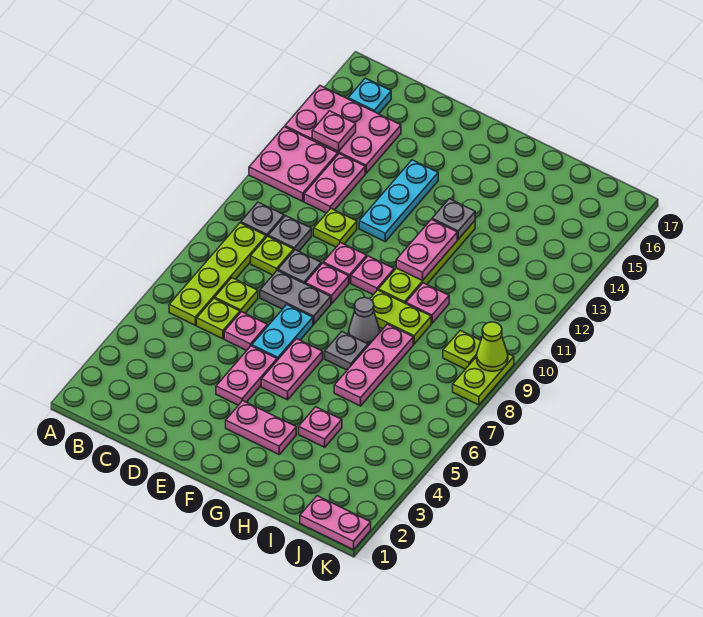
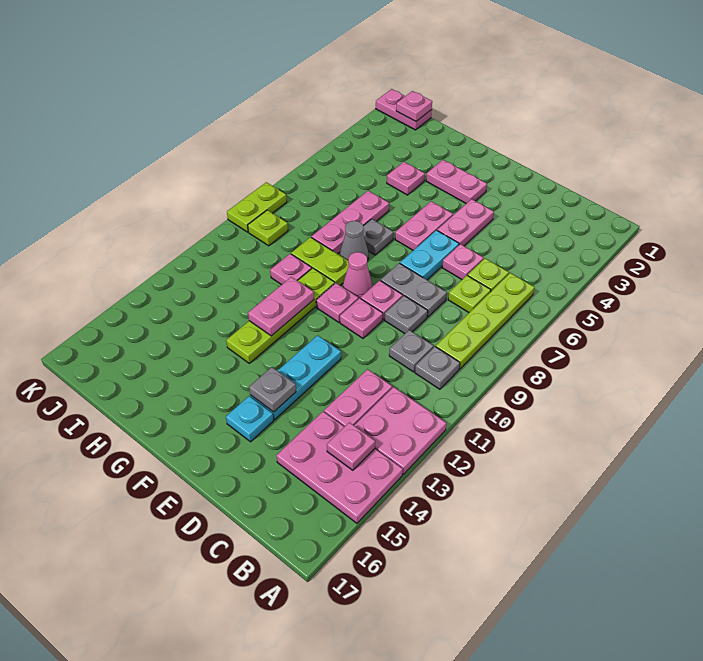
cyan plate B16 level 1 -> cyan plate E15 level 1
lime plate C9 level 1 -> none
lime plate D11 level 1 -> none
none -> pink cone F9 level 1
grey plate G13 level 2 -> grey plate E14 level 2
none -> pink plate J1 level 2
lime cone K9 level 2 -> none

